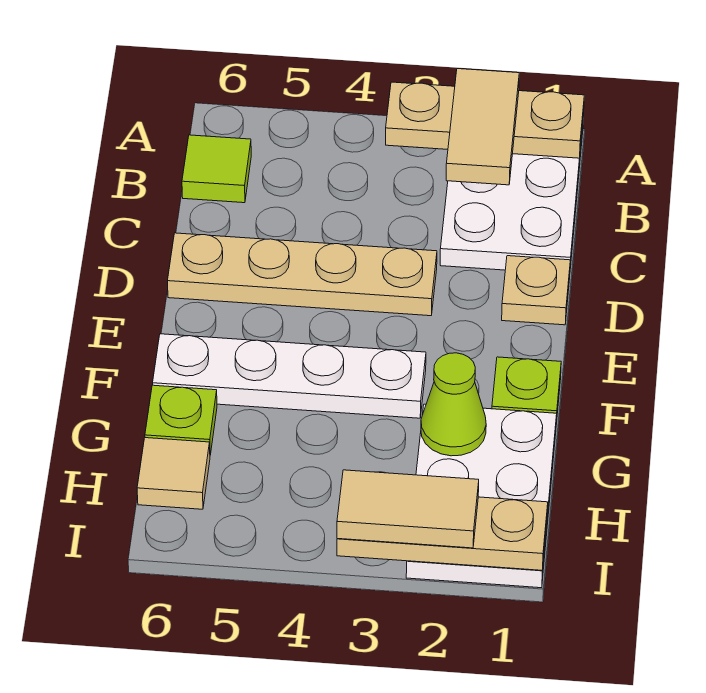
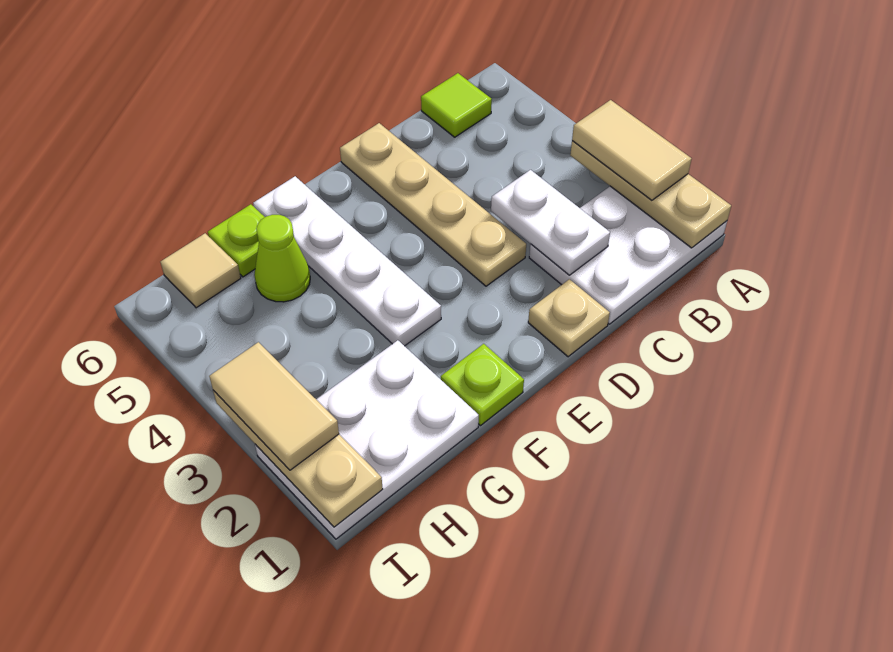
tan tile A2:B2 level 3 -> tan tile A2:A3 level 3
none -> white plate C2:C3 level 2
lime cone G2 level 2 -> lime cone G5 level 1

